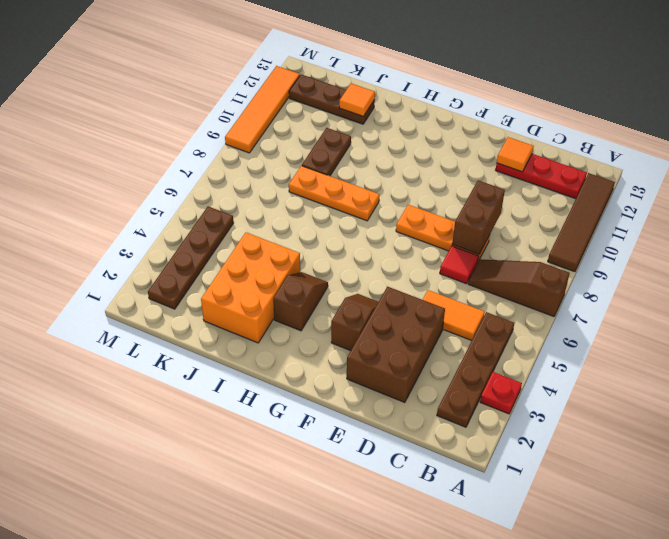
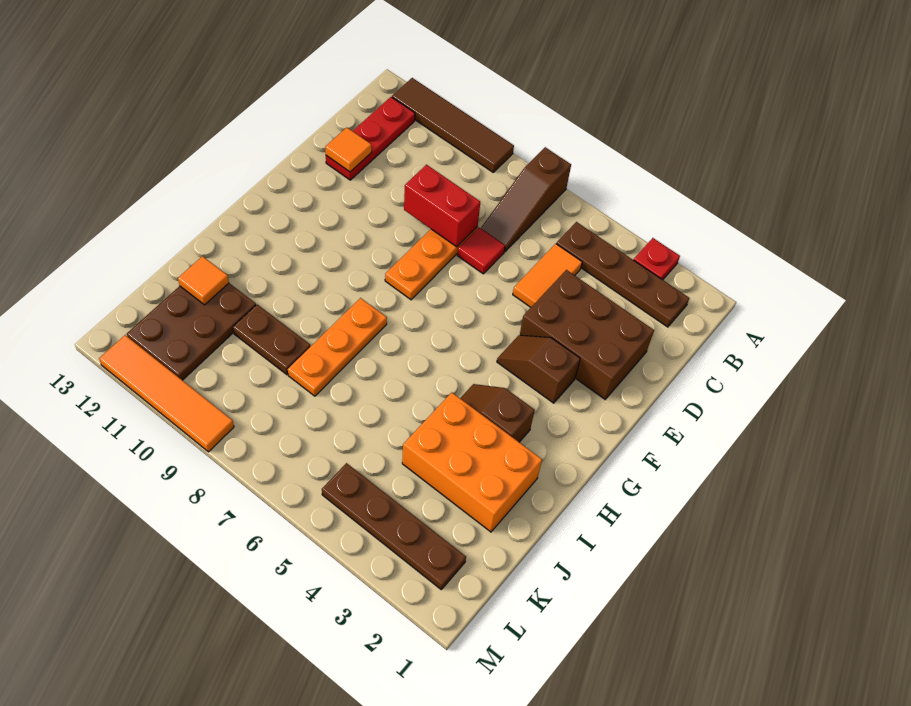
brown brick D8:D9 level 2 -> red brick D8:D9 level 2
brown plate J12:L12 level 1 -> brown plate J11:L12 level 1

